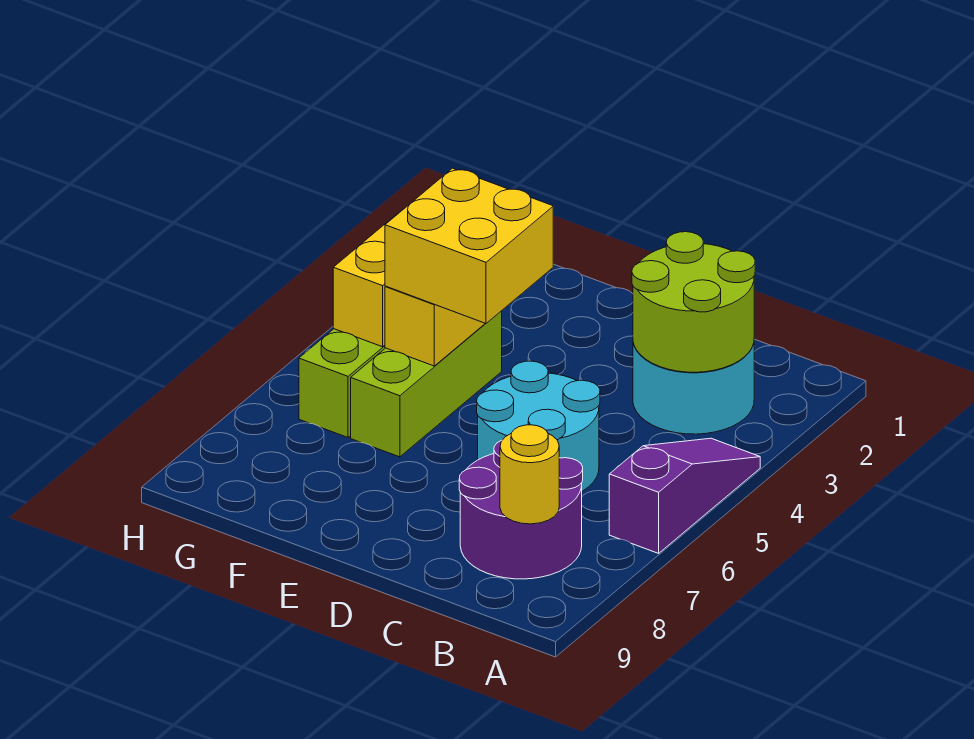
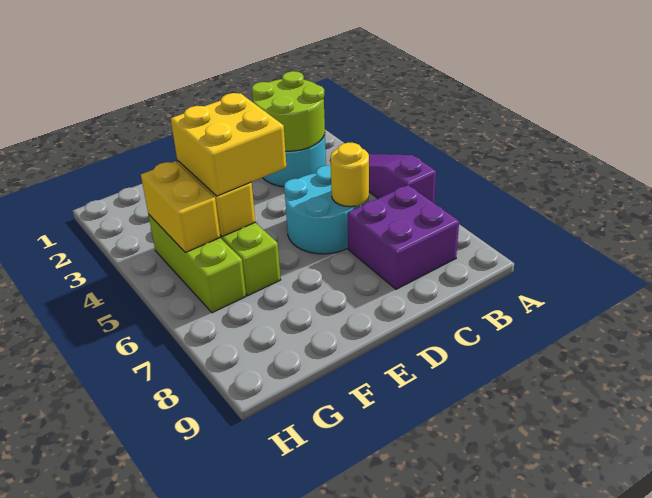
purple round brick B7:C8 level 1 -> purple brick B7:C8 level 1
yellow round brick B8 level 2 -> yellow round brick C6 level 2

